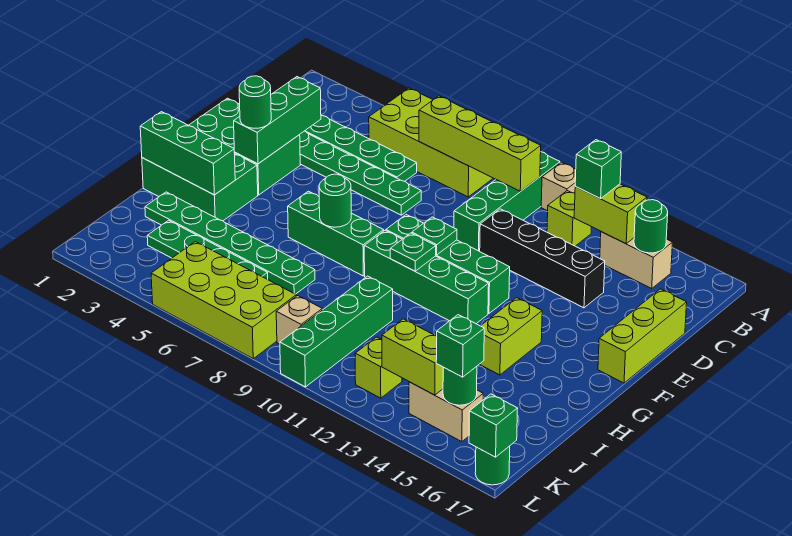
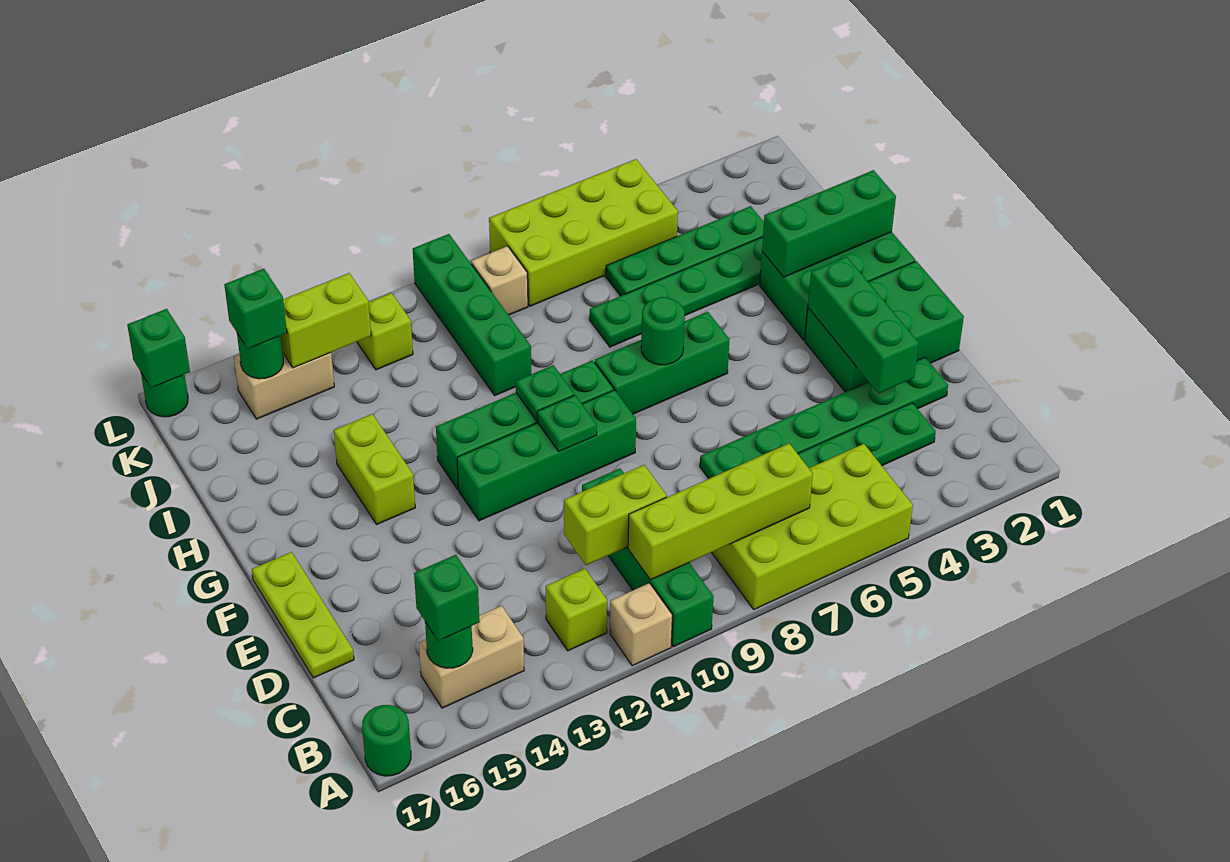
lime brick B13:B14 level 2 -> lime brick C10:C11 level 2
green brick B13 level 3 -> green brick B15 level 3
black brick D11:D14 level 1 -> none
lime brick D17:F17 level 1 -> lime plate D17:F17 level 1
green round brick F3 level 3 -> green round brick A17 level 1

